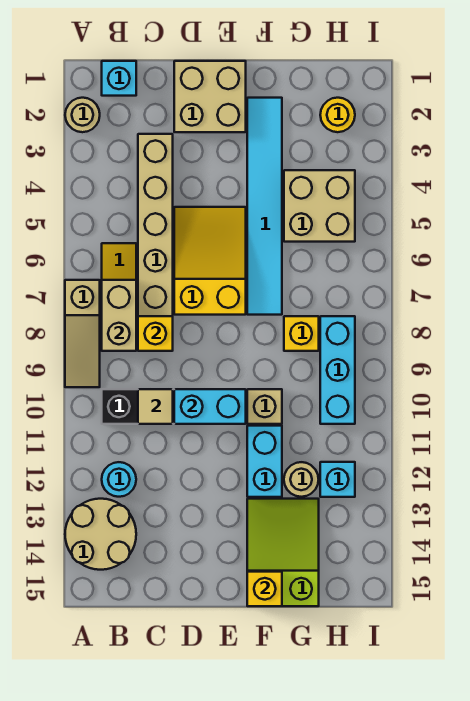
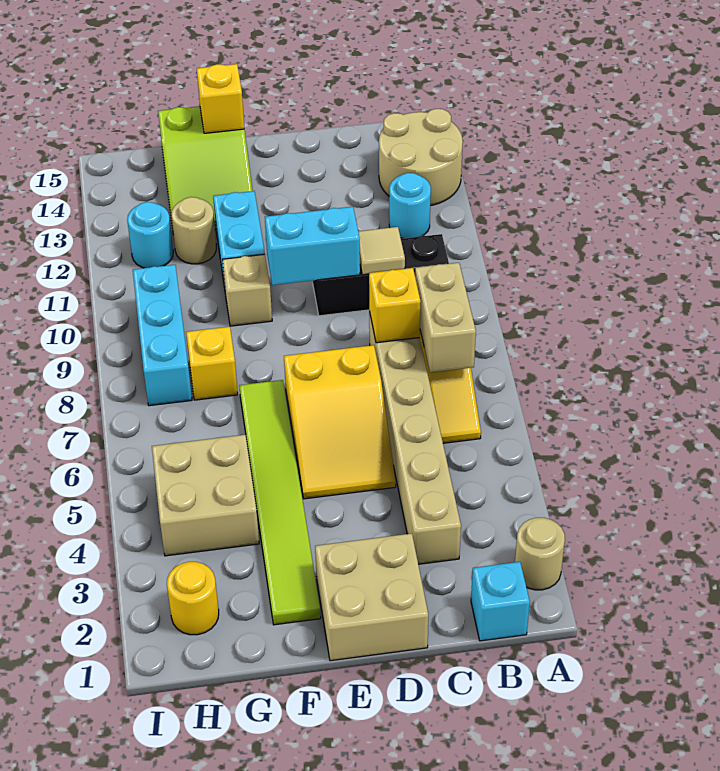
tan slope A7:A9 level 1 top 7 -> none
cyan tile F2:F7 level 1 -> lime tile F2:F7 level 1
cyan brick H12 level 1 -> cyan round brick H12 level 1

